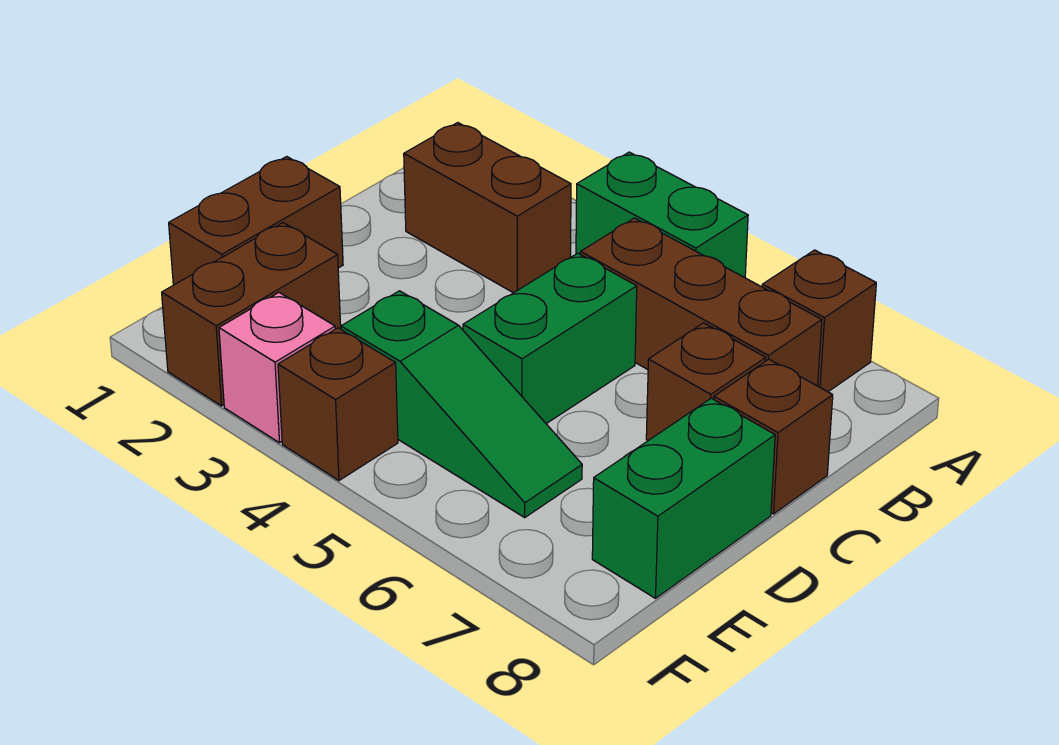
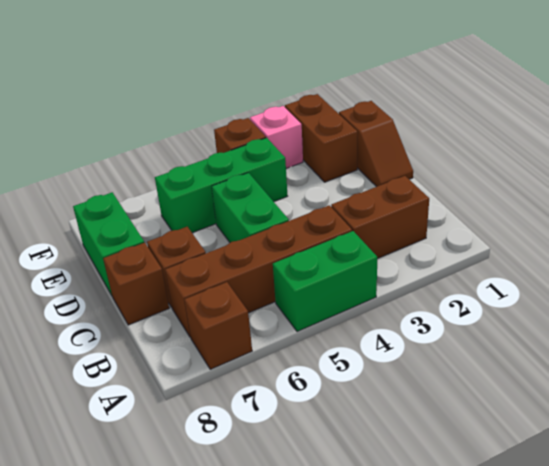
brown brick B5:B7 level 1 -> brown brick B4:B7 level 1
brown brick D1:E1 level 1 -> brown slope D1:E1 level 1 top E
green slope E4:E6 level 1 top 4 -> green brick E4:E6 level 1

